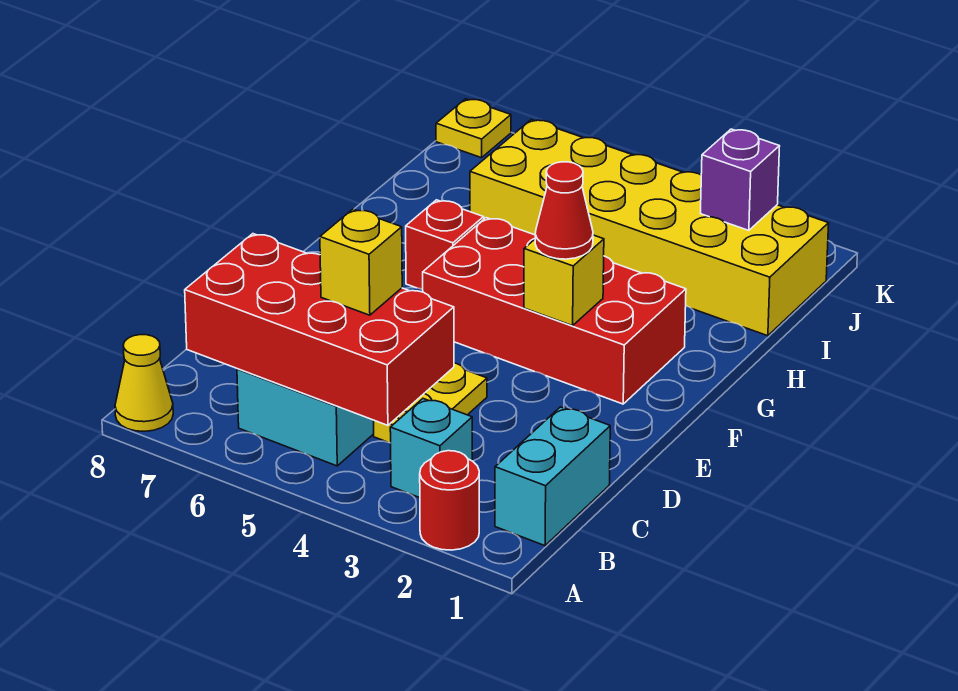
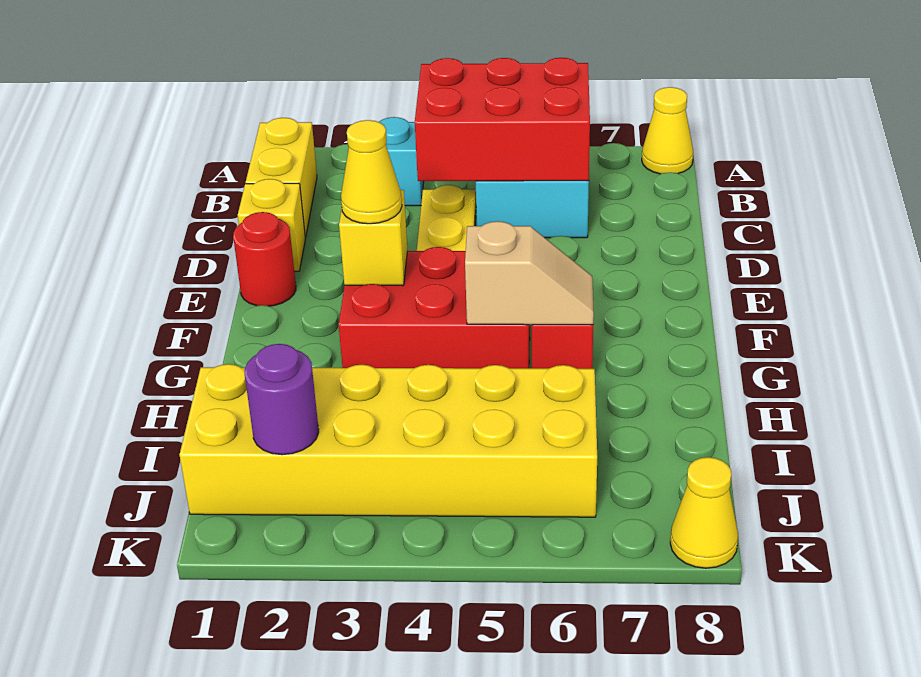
red round brick A2 level 1 -> red round brick E1 level 1
cyan brick B1:C1 level 1 -> yellow brick B1:C1 level 1
red brick B4:C7 level 2 -> red brick B4:C6 level 2
yellow brick C5 level 3 -> yellow brick D1 level 1
red brick F2:G5 level 1 -> red brick F3:G5 level 1
red cone F3 level 3 -> yellow cone F3 level 3
none -> tan slope G5:G6 level 2 top 5
purple brick J2 level 2 -> purple round brick J2 level 2
yellow plate K8 level 1 -> yellow cone K8 level 1

